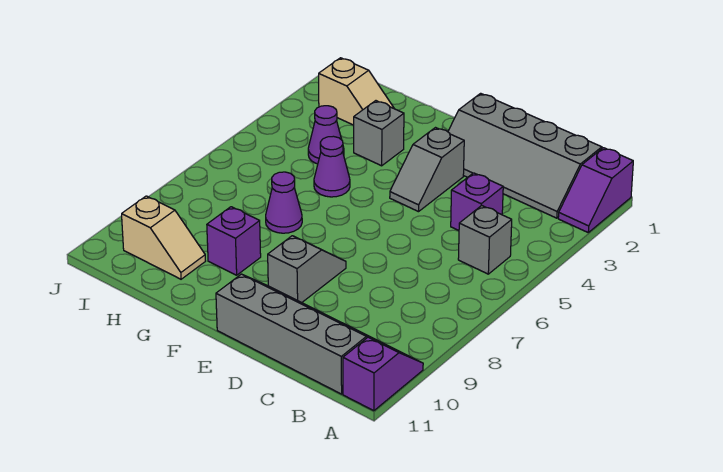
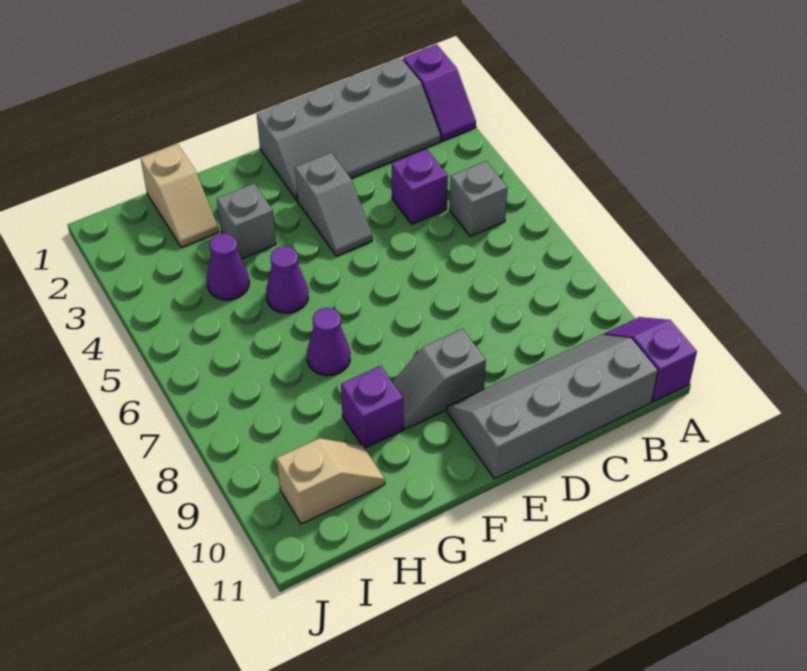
grey slope E8:E9 level 1 top 9 -> grey slope E9:F9 level 1 top E
tan slope H2:I2 level 1 top I -> tan slope H1:H2 level 1 top 1

